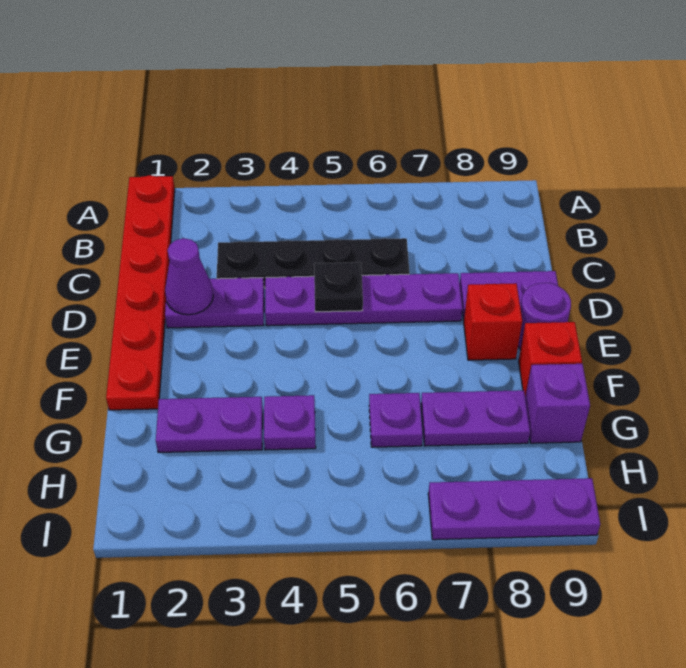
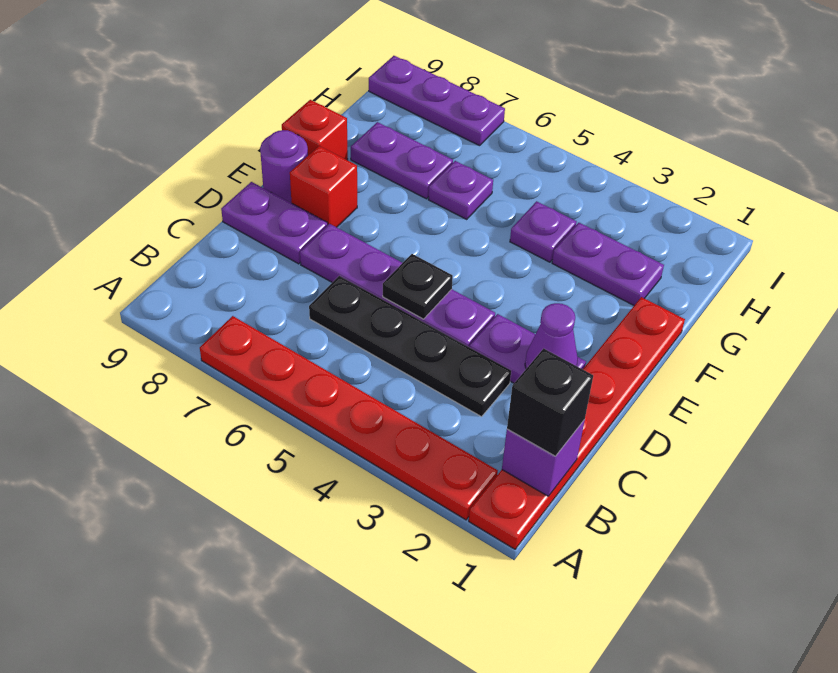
none -> red plate A2:A7 level 1
none -> black brick B1 level 3
purple brick G9 level 1 -> purple brick B1 level 2

